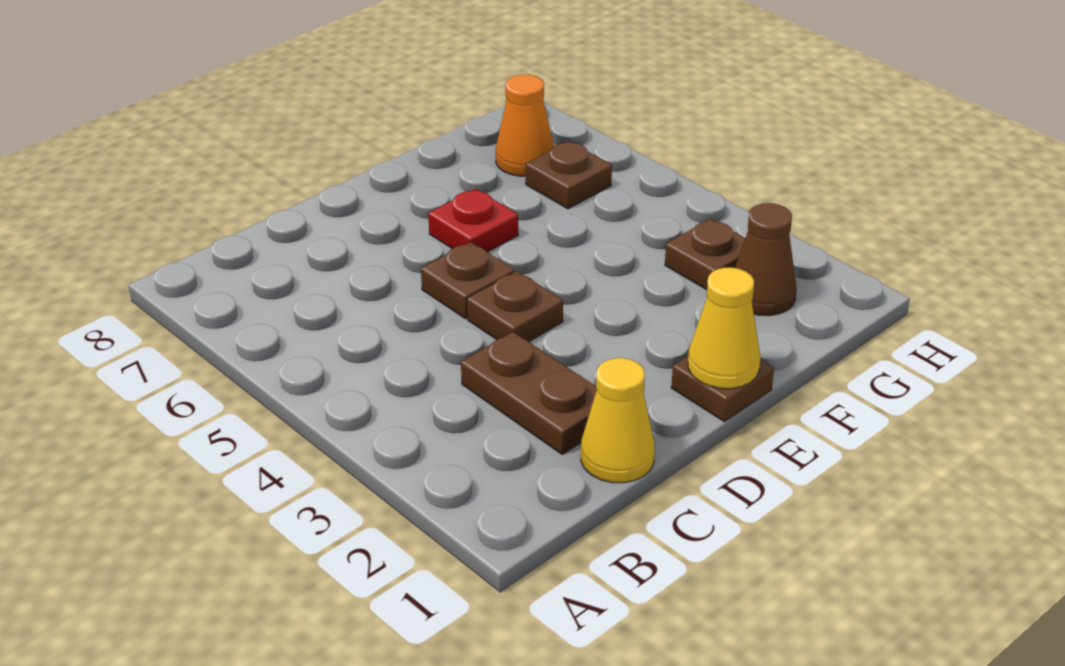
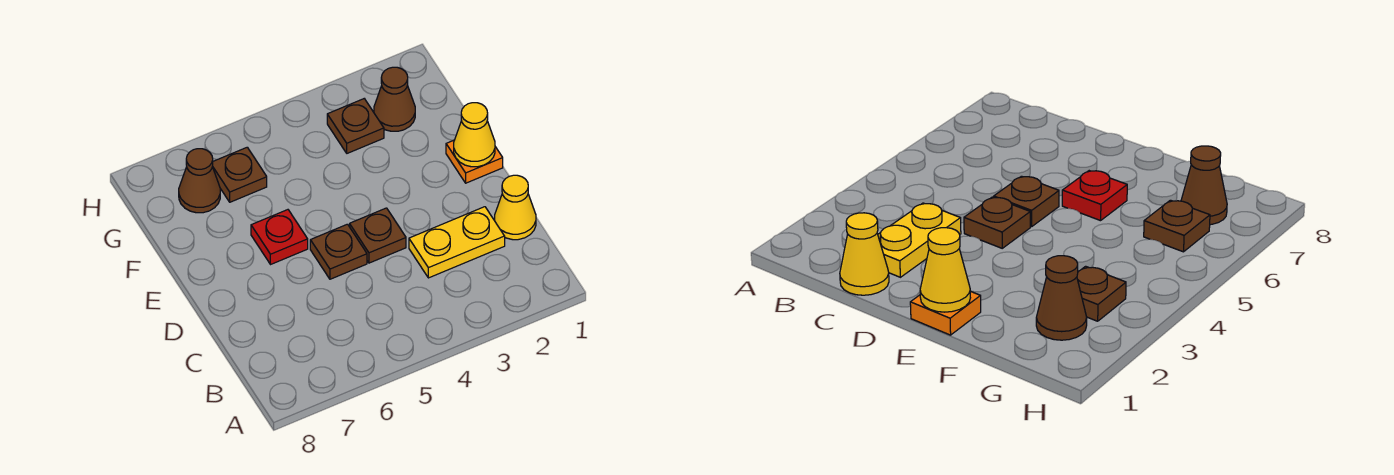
brown plate C2:C3 level 1 -> yellow plate C2:C3 level 1
brown plate E1 level 1 -> orange plate E1 level 1
orange cone G7 level 1 -> brown cone G7 level 1

